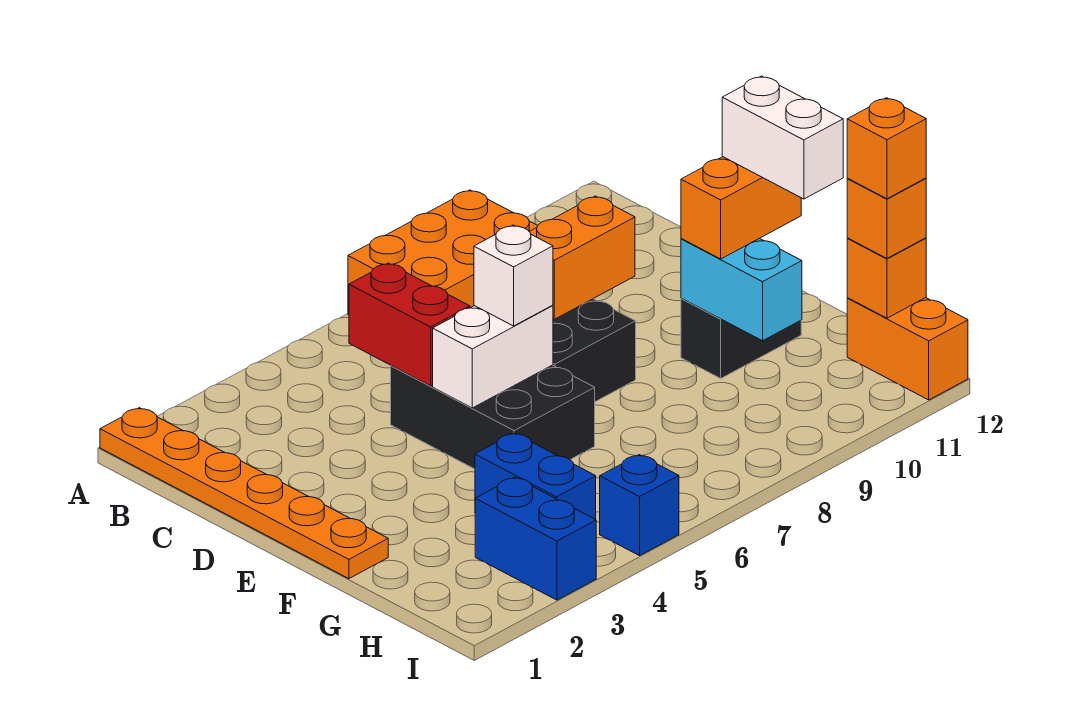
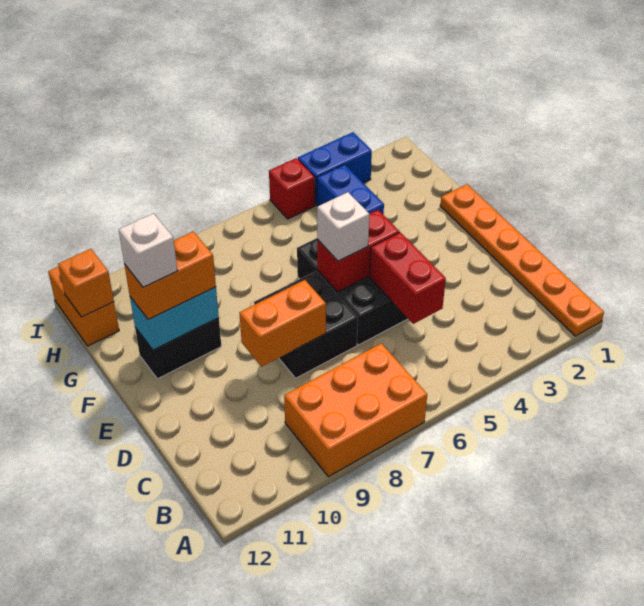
white brick E5:E6 level 2 -> red brick E5:E6 level 2
cyan brick F10:G10 level 2 -> cyan brick F10:F11 level 2
white brick F11:G11 level 4 -> white brick F11 level 4
blue brick H3:I3 level 1 -> blue brick I3:I4 level 1
orange brick H12 level 3 -> none
orange brick H12 level 4 -> none
blue brick I5 level 1 -> red brick I5 level 1

